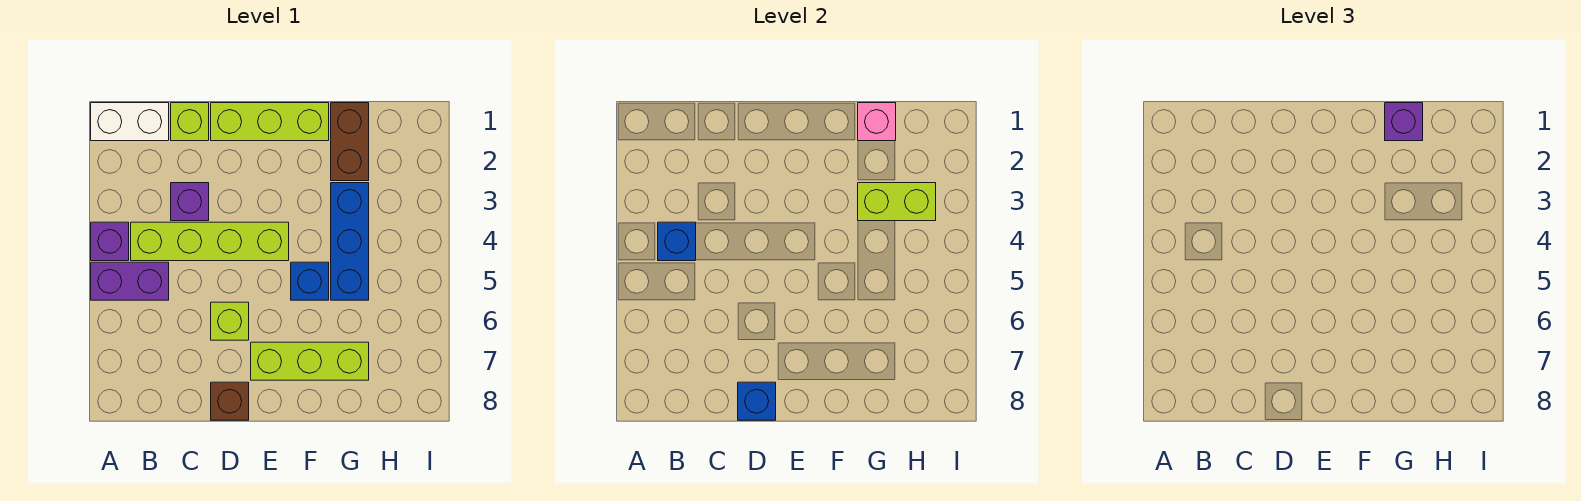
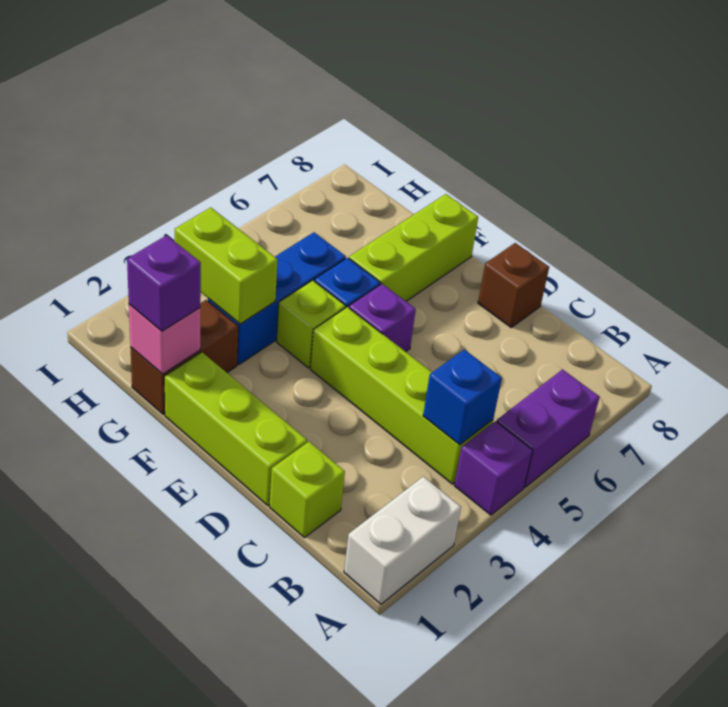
white brick A1:B1 level 1 -> white brick A1:A2 level 1
purple brick A5:B5 level 1 -> purple brick A5:A6 level 1
purple brick C3 level 1 -> purple brick E5 level 1
lime brick D6 level 1 -> lime brick F4 level 1
blue brick D8 level 2 -> none
lime brick E7:G7 level 1 -> lime brick F6:F8 level 1

